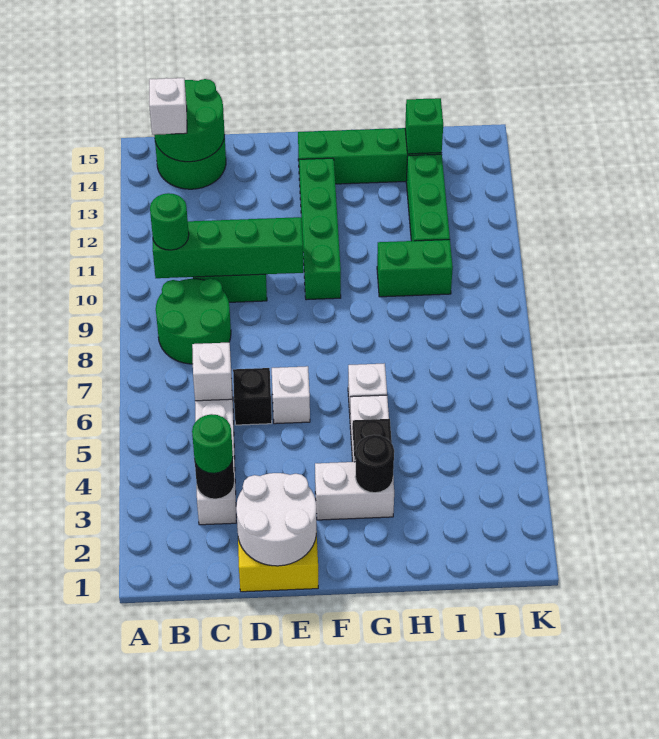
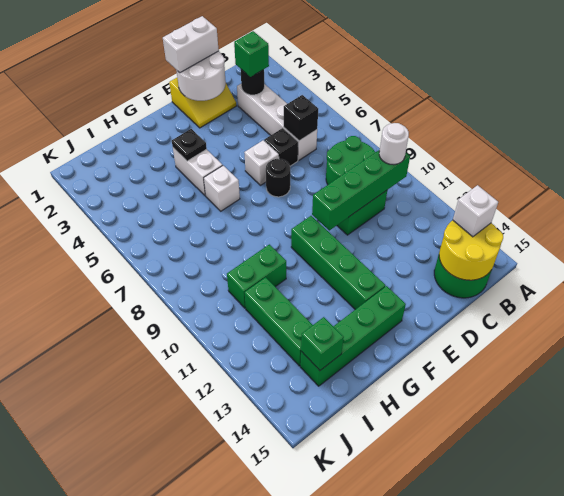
green round brick B10 level 3 -> white round brick B10 level 3
green round brick B14:C15 level 2 -> yellow round brick B14:C15 level 2
green round brick C3 level 3 -> green brick C3 level 3
white brick C6 level 2 -> black brick C6 level 2
white brick F3:G3 level 1 -> white brick D1:E1 level 3
black round brick G3 level 2 -> black round brick E7 level 1

